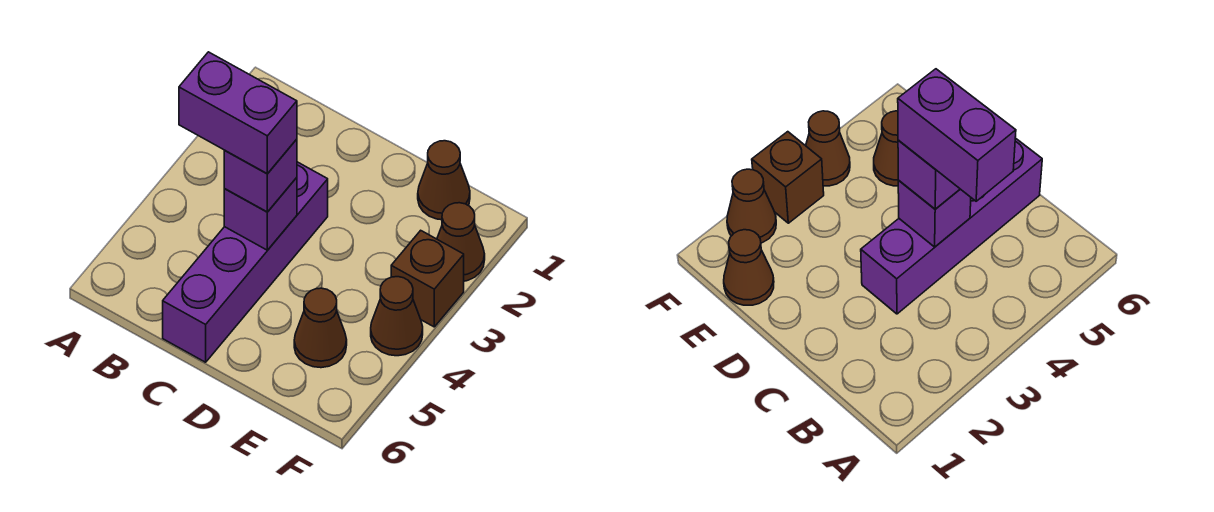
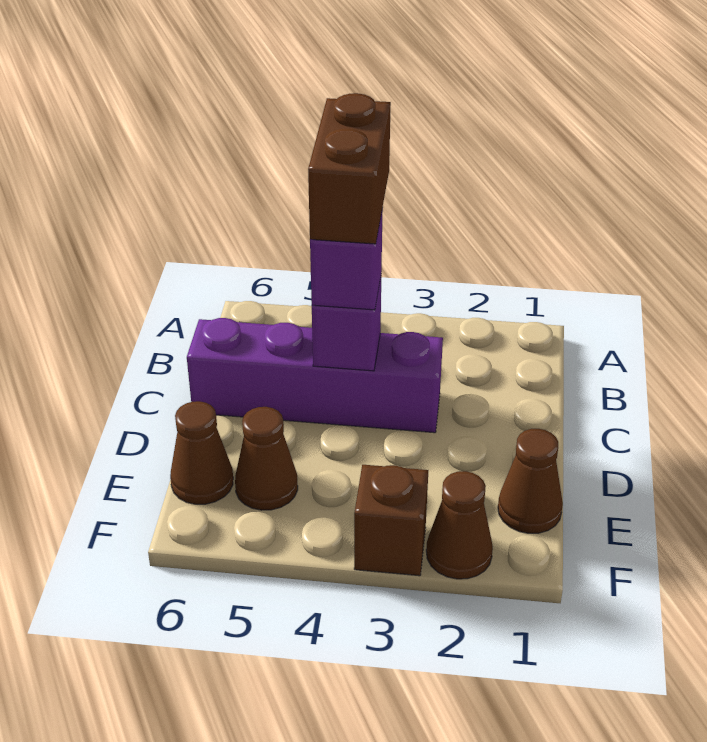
purple brick B4:C4 level 4 -> brown brick B4:C4 level 4
brown cone F4 level 1 -> brown cone E6 level 1

